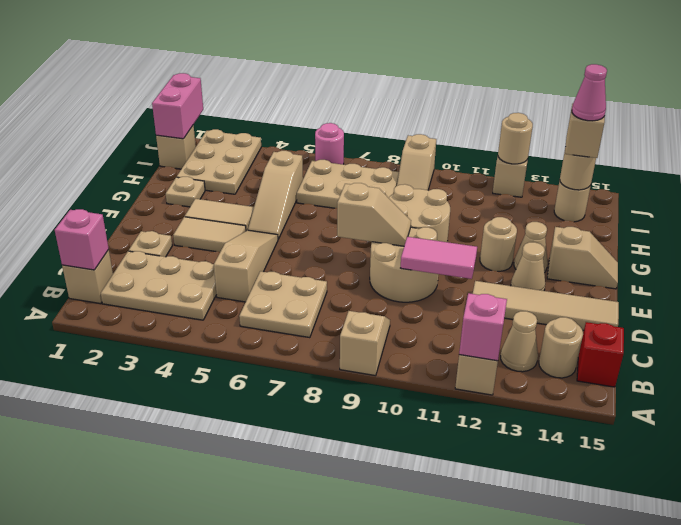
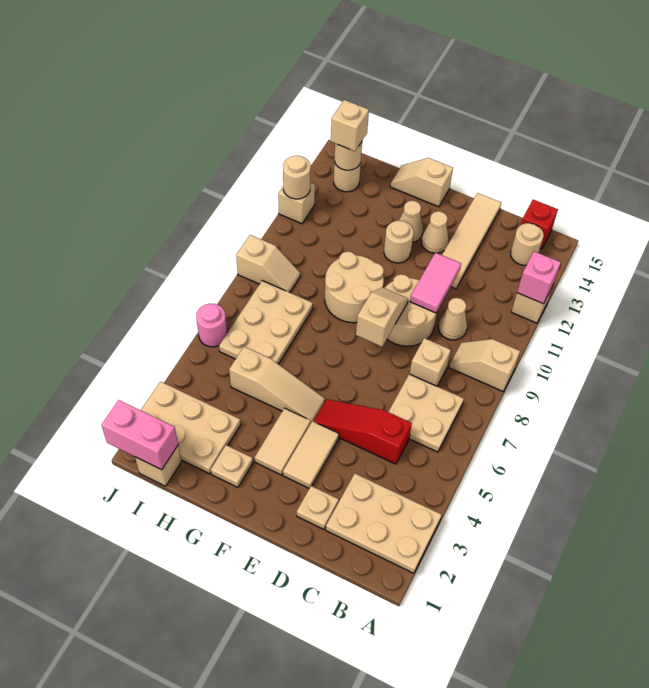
tan brick B1 level 1 -> tan brick C8 level 1
pink brick B1 level 2 -> none
tan plate B2:C4 level 1 -> tan plate A2:C3 level 1
tan cone B13 level 1 -> tan cone C10 level 1
tan slope C5:E5 level 1 top C -> red slope C5:E5 level 1 top C
tan slope F14:F15 level 1 top 14 -> tan slope F15:G15 level 1 top F
pink cone I14 level 4 -> none

